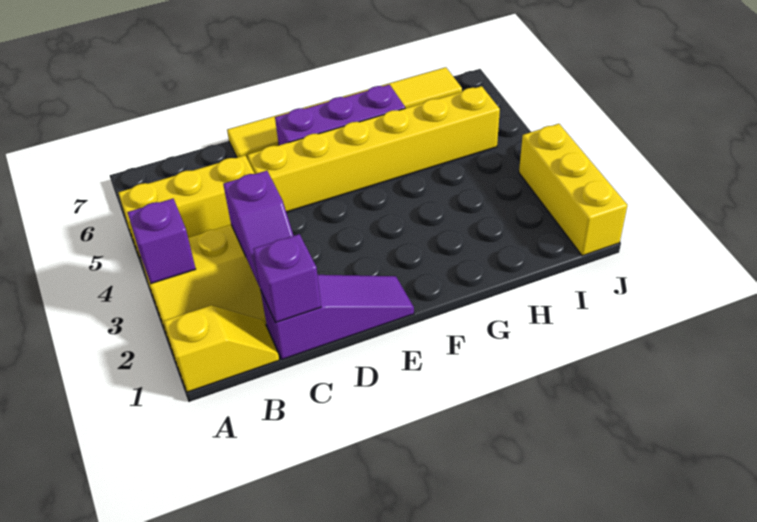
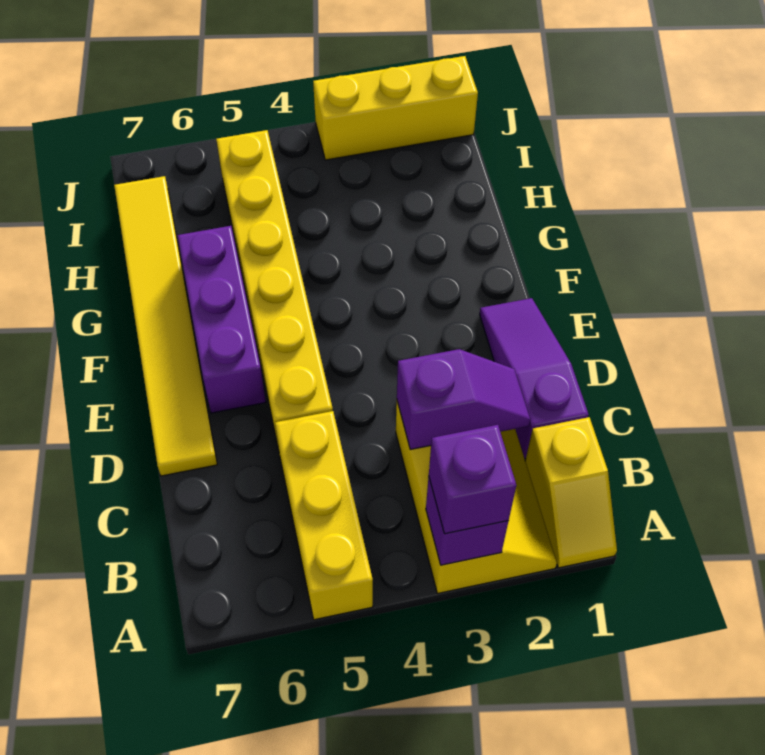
yellow slope A1:B1 level 1 top A -> yellow slope A1:B1 level 1 top B
purple brick C1 level 2 -> purple brick A3 level 3

